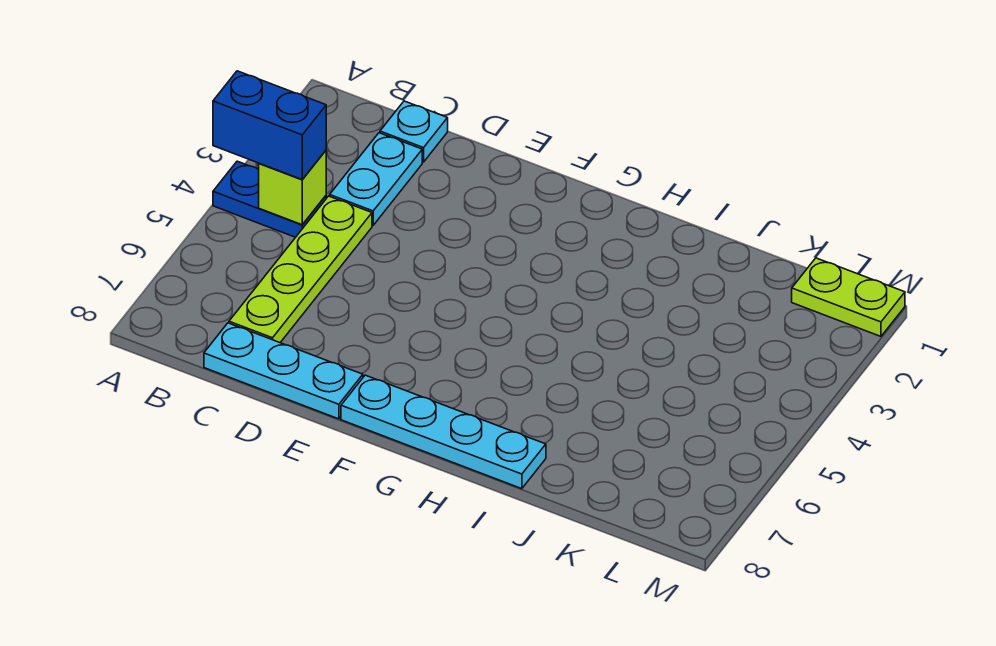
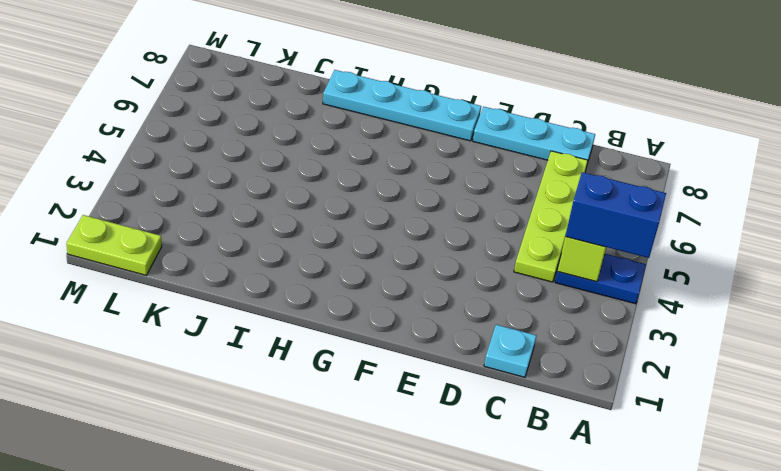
cyan plate C2:C3 level 1 -> none

